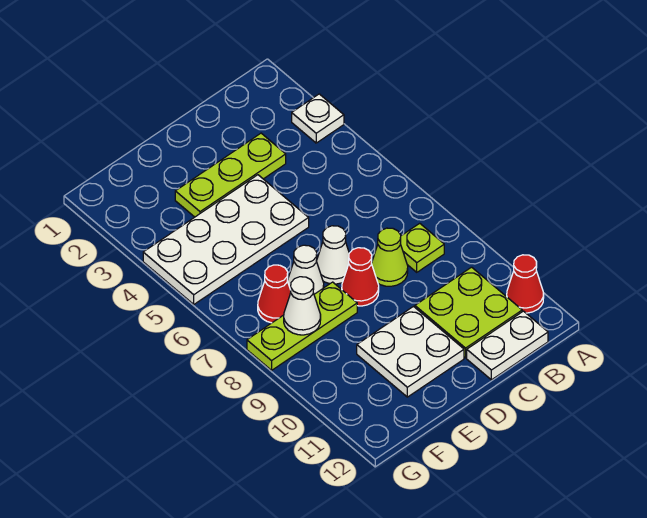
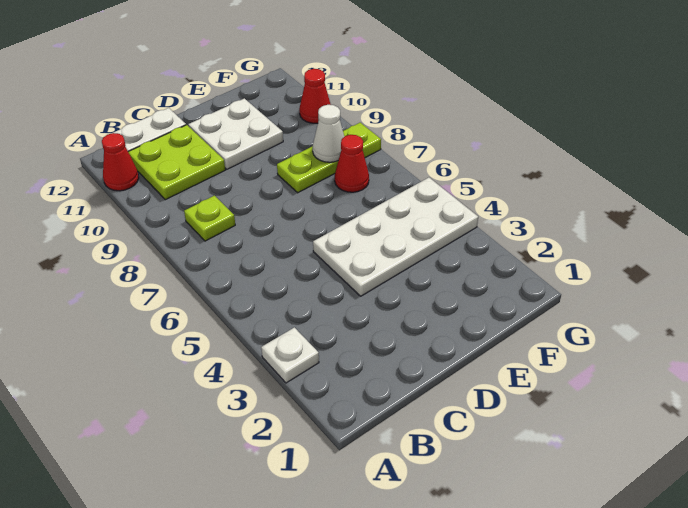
lime plate C3:E3 level 1 -> none
lime cone C8 level 1 -> none
white cone D7 level 1 -> none
red cone D8 level 1 -> red cone G10 level 1
white cone E7 level 1 -> none

